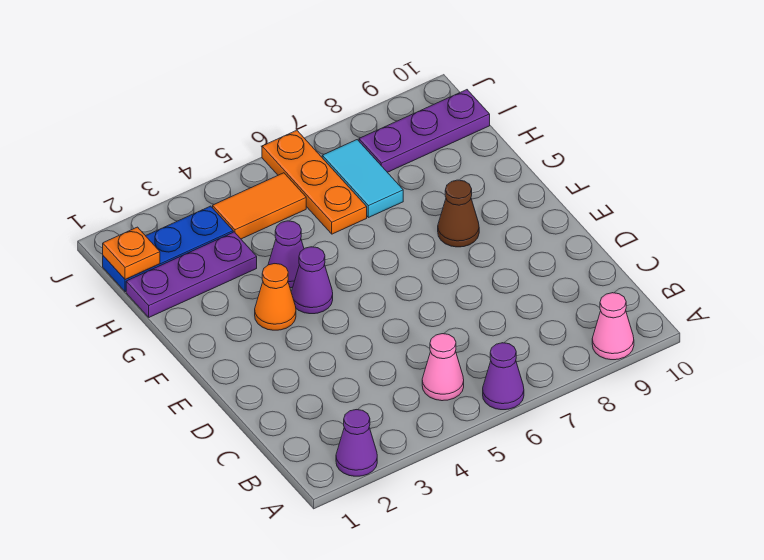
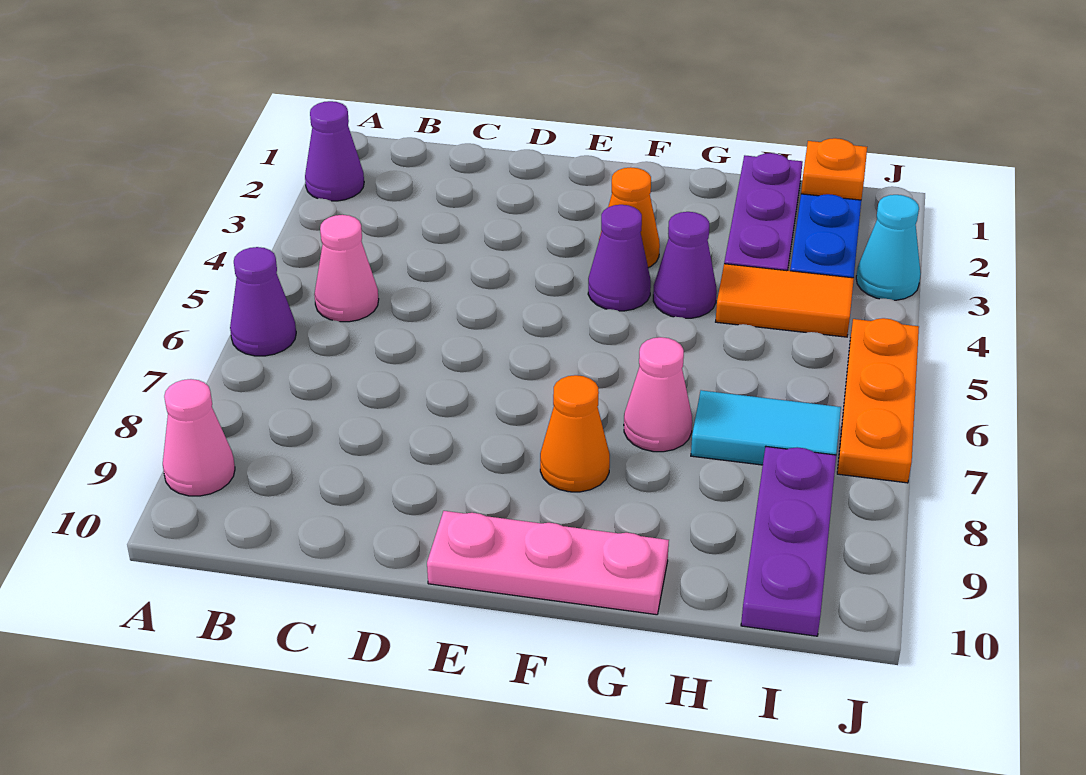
none -> pink plate E10:G10 level 1
brown cone F8 level 1 -> orange cone F8 level 1
none -> pink cone G7 level 1
orange plate H6:J6 level 1 -> orange plate J5:J7 level 1
orange tile I4:I5 level 1 -> orange tile H4:I4 level 1
none -> cyan cone J3 level 1

